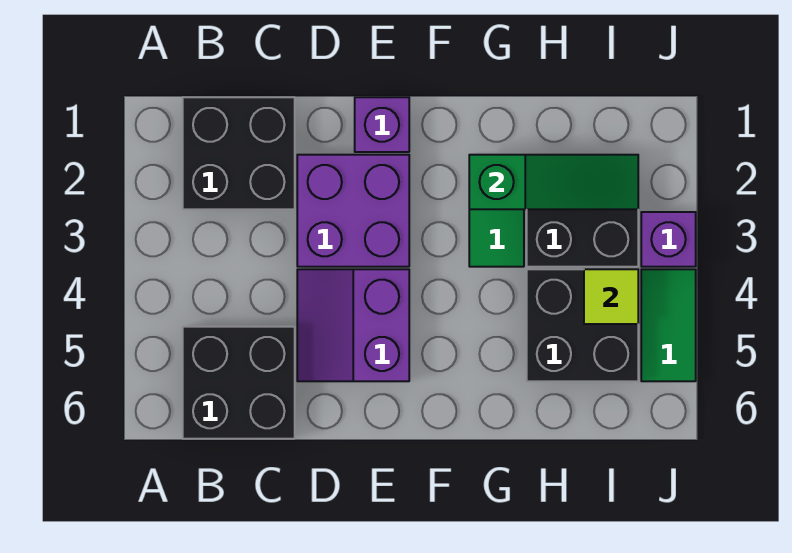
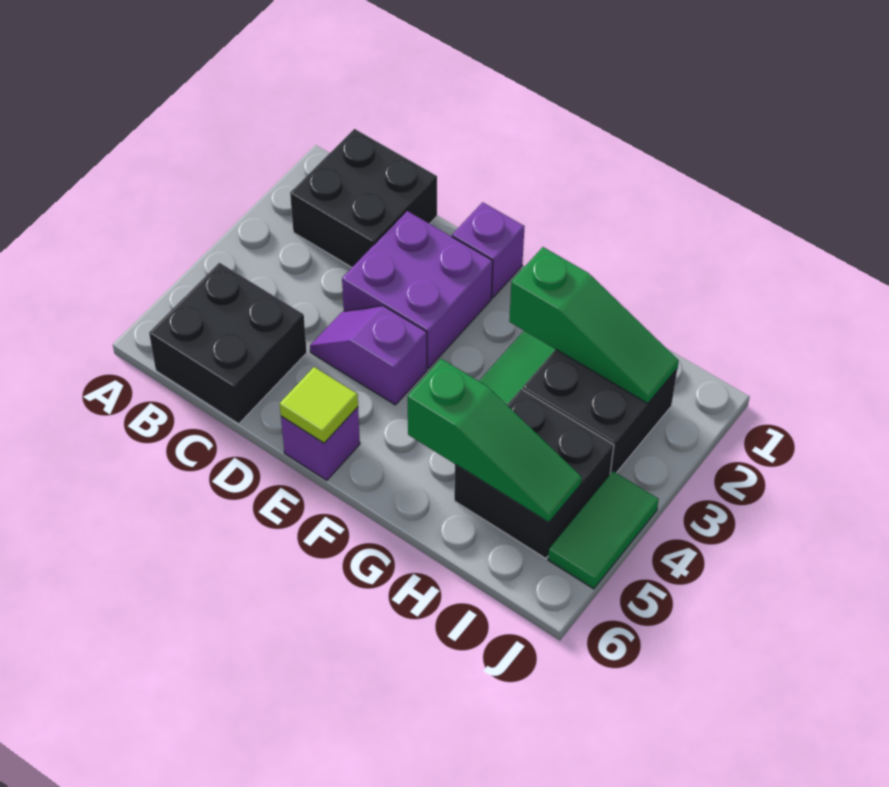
purple slope D4:E5 level 1 top E -> purple slope D4:E4 level 1 top E
none -> green slope G5:I5 level 2 top G
lime tile I4 level 2 -> lime tile E6 level 2
purple brick J3 level 1 -> purple brick E6 level 1

